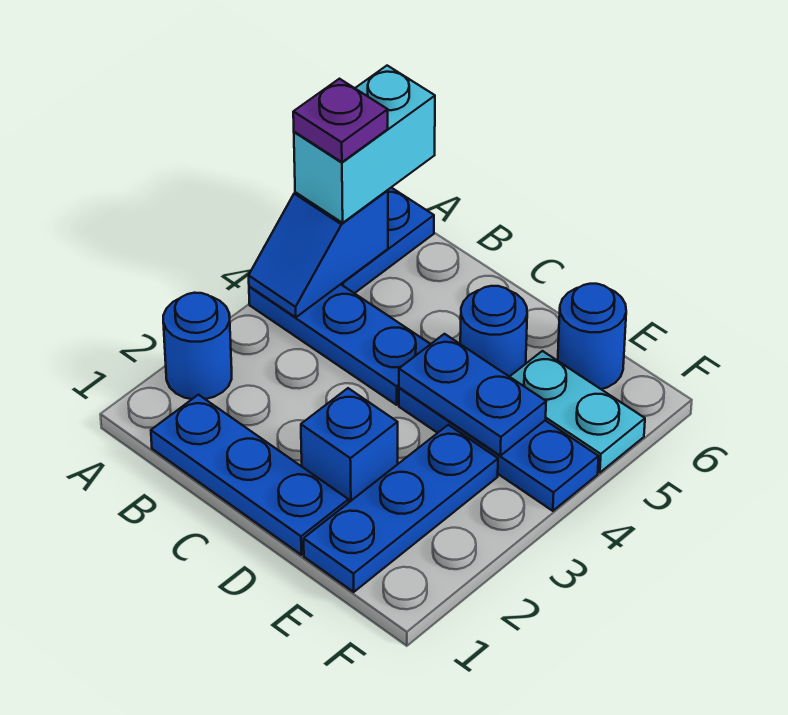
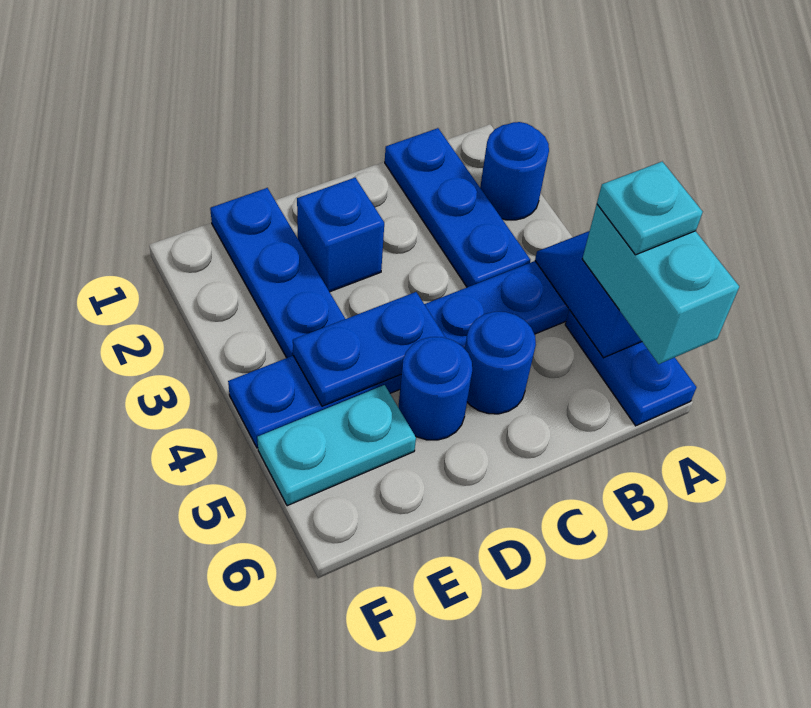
purple plate A5 level 4 -> cyan plate A5 level 4
blue plate B1:D1 level 1 -> blue plate B1:B3 level 1
blue round brick E6 level 1 -> blue round brick C5 level 1

